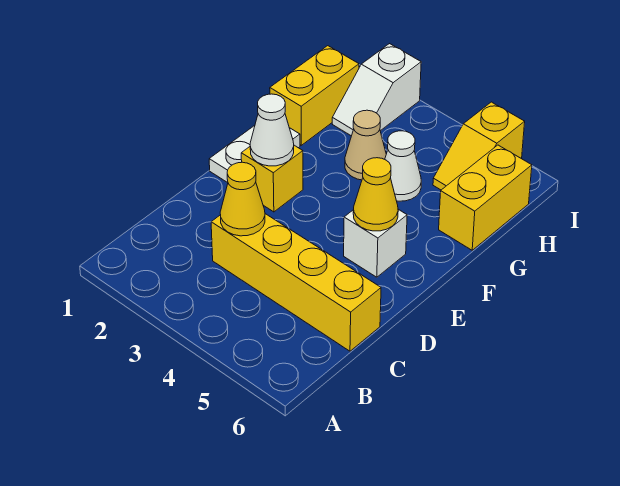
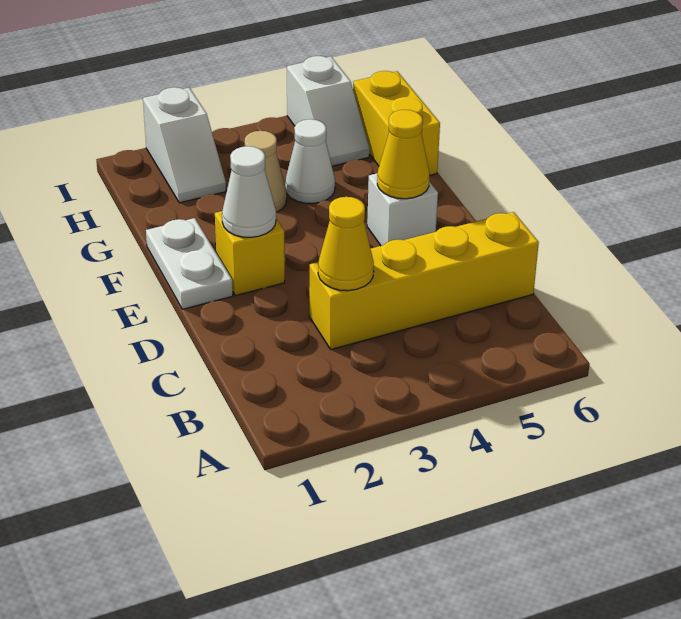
yellow brick G1:H1 level 1 -> none
yellow slope H5:I5 level 1 top I -> white slope H5:I5 level 1 top I

